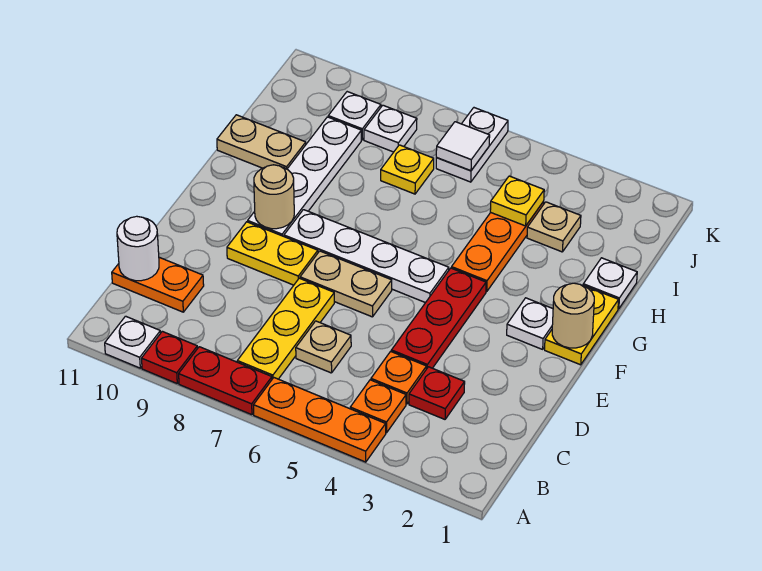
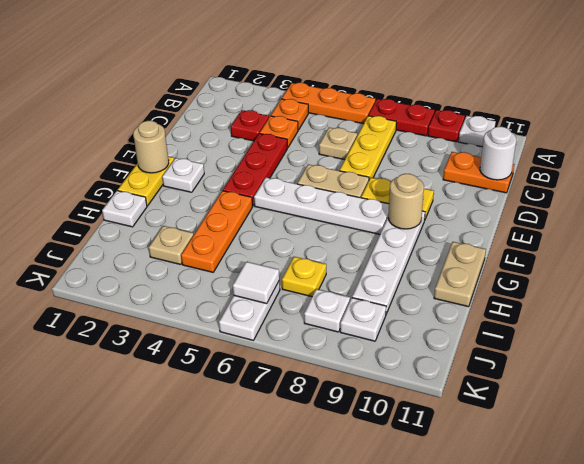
tan plate H10:H11 level 1 -> tan plate G11:H11 level 1
yellow plate I4 level 2 -> none

